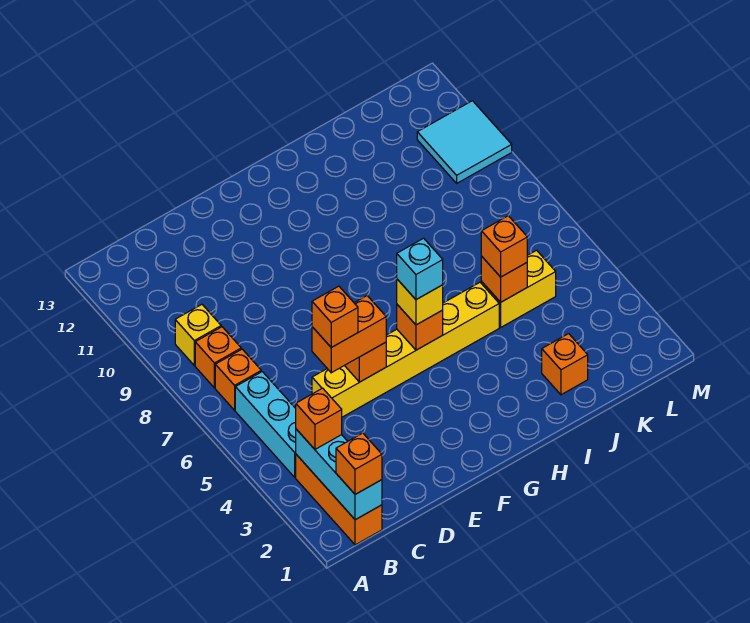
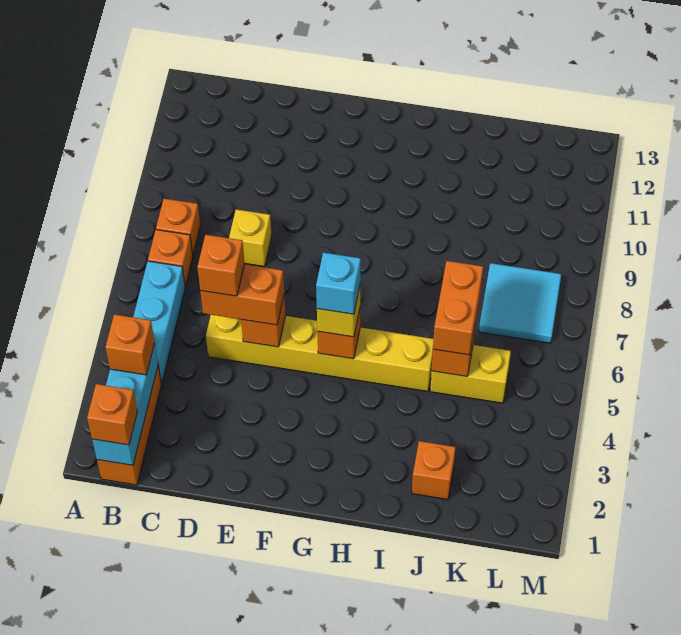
yellow brick B9 level 1 -> yellow brick D8 level 1
orange brick J5 level 3 -> orange brick J5:J6 level 3
cyan tile L10:M11 level 1 -> cyan tile K7:L8 level 1

